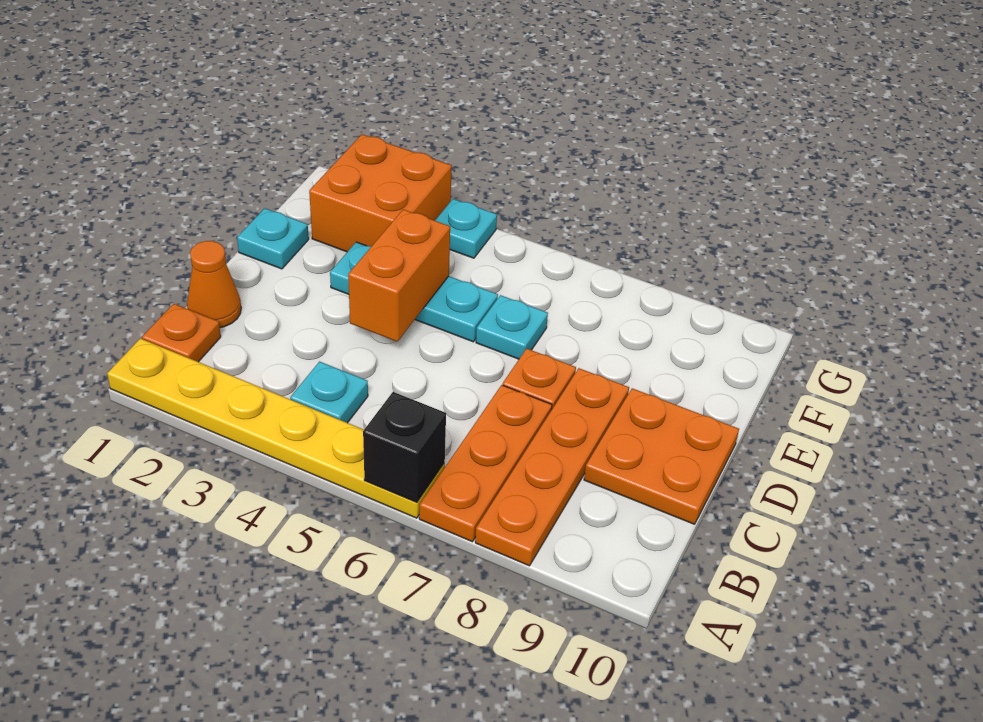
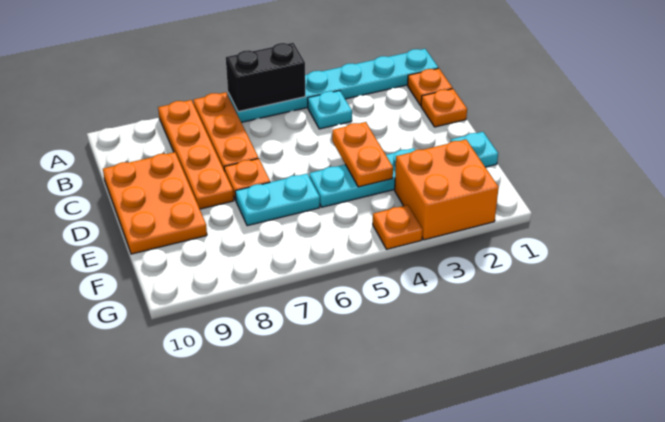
yellow plate A1:A6 level 1 -> cyan plate A1:A6 level 1
black brick A6 level 2 -> black brick A5:A6 level 2
orange cone C1 level 1 -> orange plate C1 level 1
orange plate C9:D10 level 1 -> orange plate C9:E10 level 1
orange brick D4:E4 level 2 -> orange plate D4:E4 level 2
cyan plate E6 level 1 -> cyan plate E6:E7 level 1
cyan plate G4 level 1 -> orange plate G4 level 1

